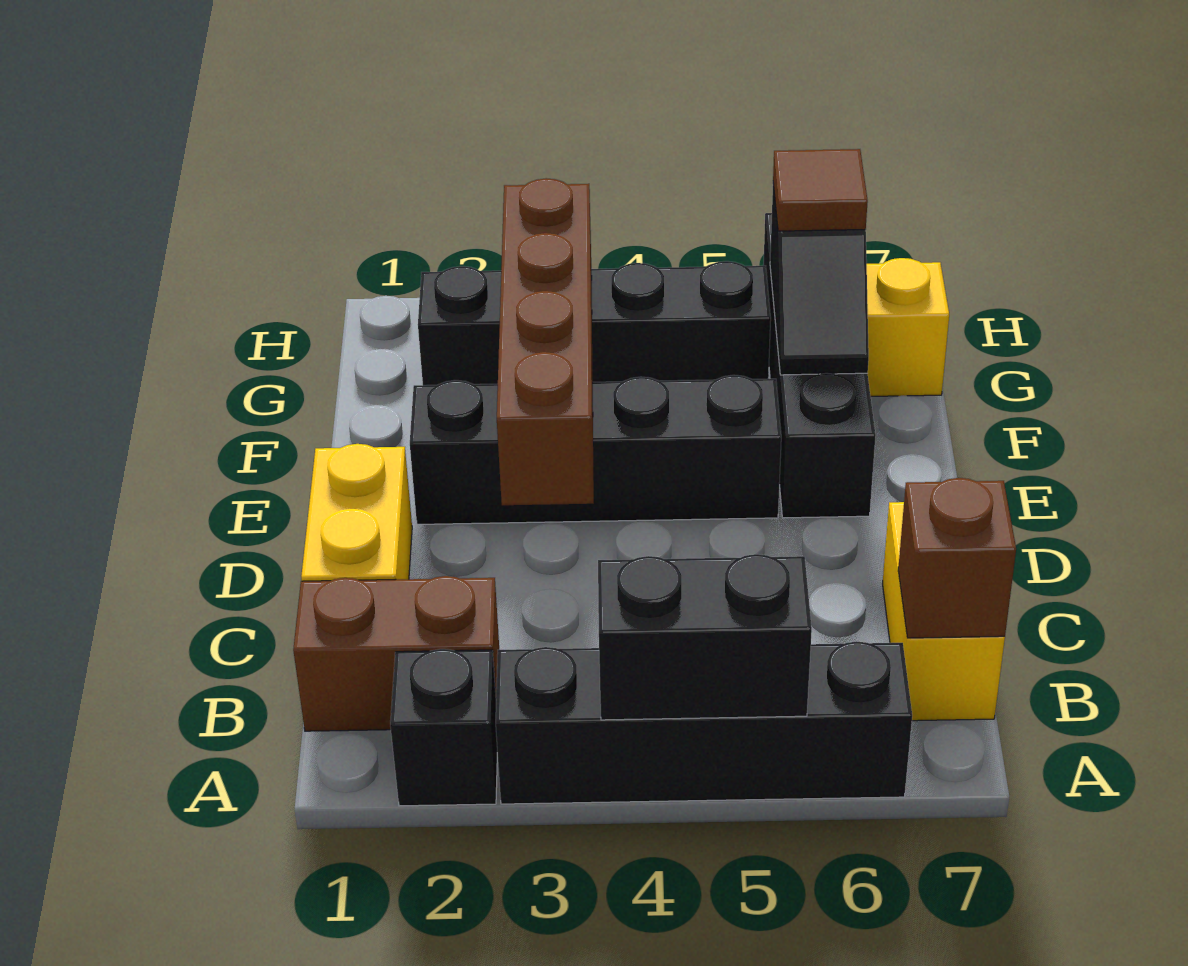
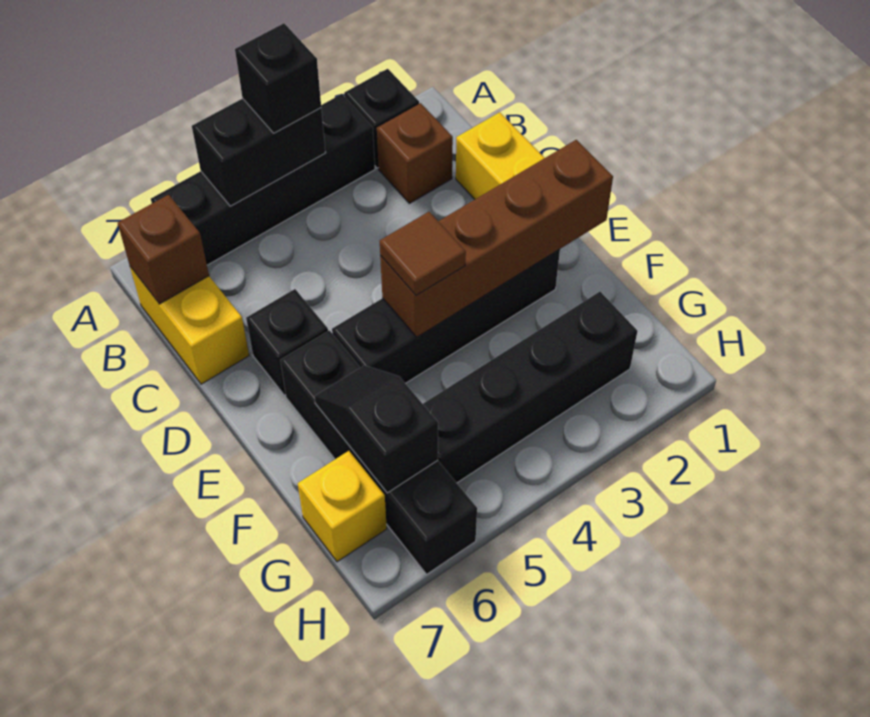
none -> black brick A4 level 3
brown brick B1:B2 level 1 -> brown brick B2 level 1
brown brick D3:G3 level 2 -> brown brick E1:E4 level 2
none -> black brick D6 level 1
brown tile G6 level 3 -> brown tile E4 level 3

